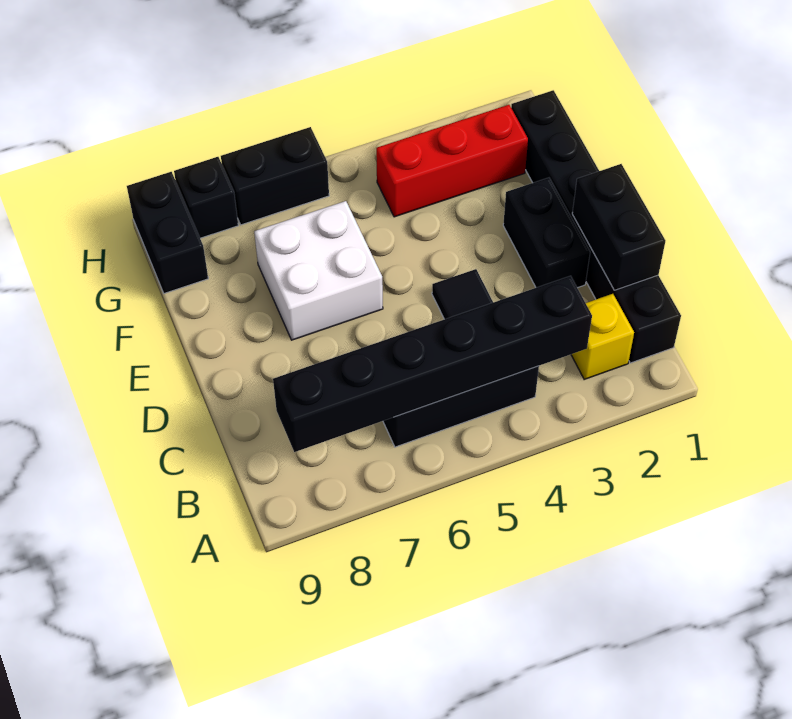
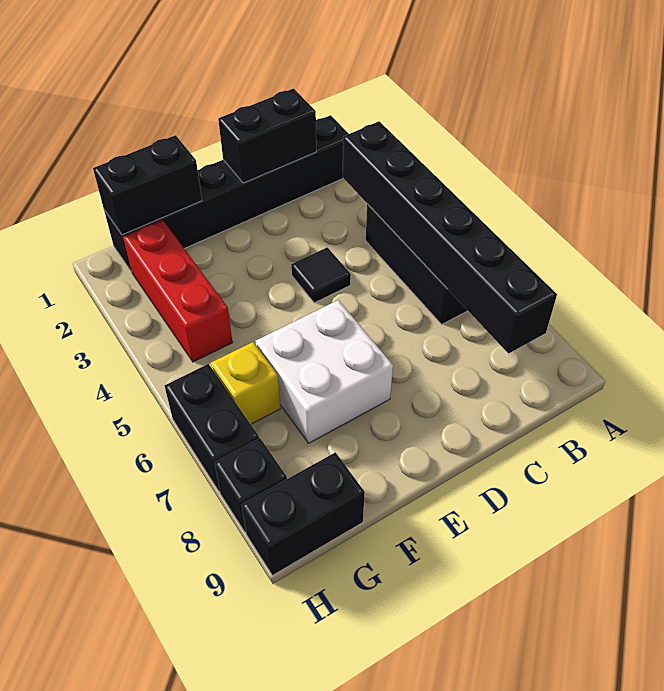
yellow brick B2 level 1 -> yellow brick G6 level 1
black brick D2:E2 level 1 -> black brick F1:G1 level 2

